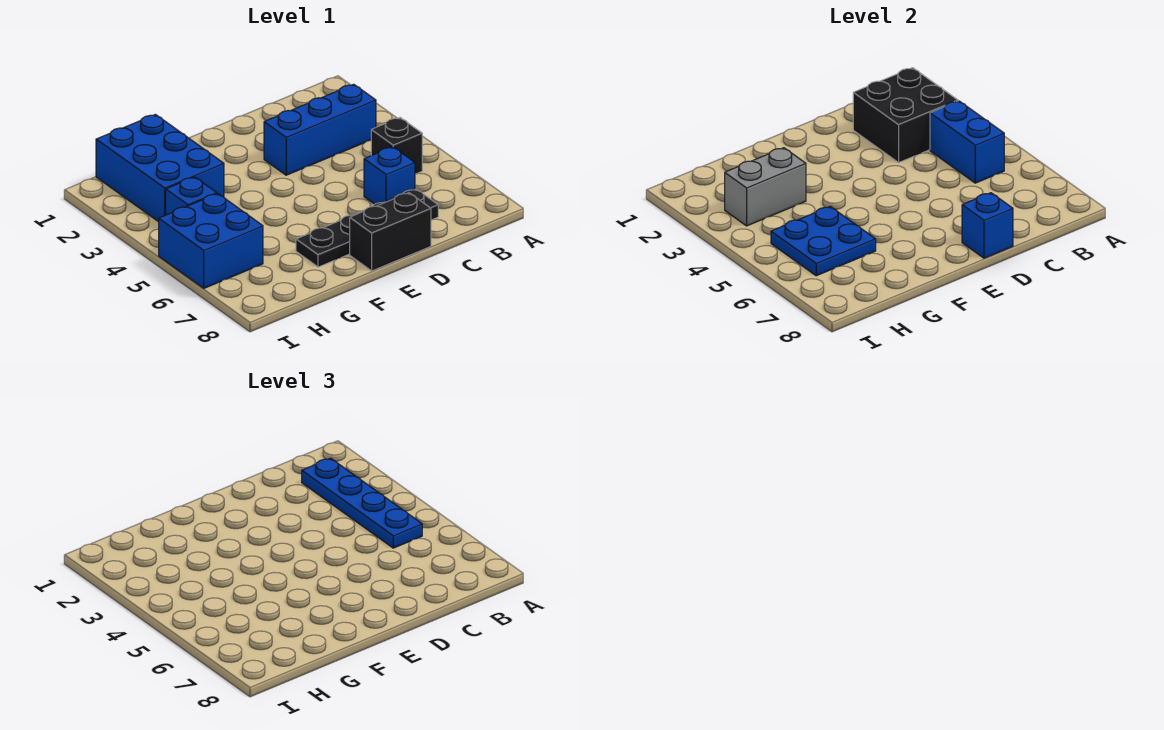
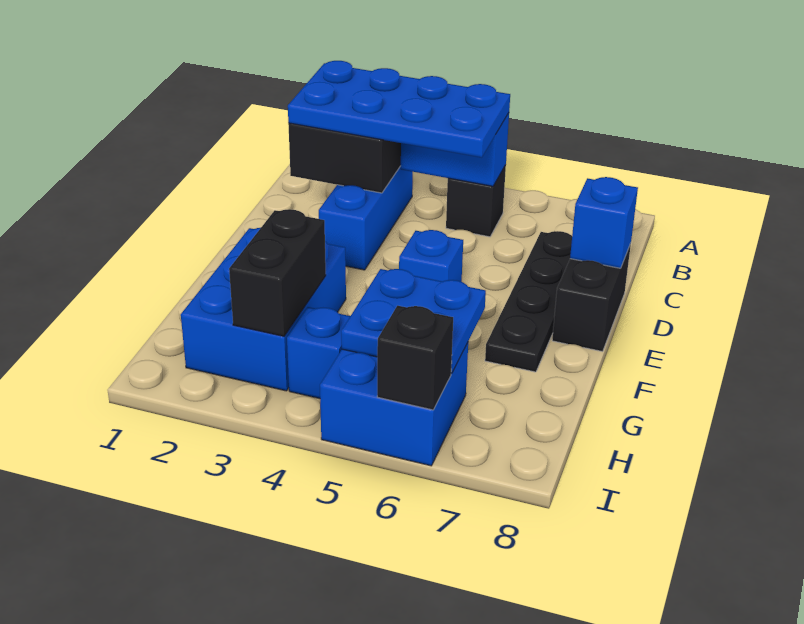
blue plate B2:B5 level 3 -> blue plate B2:C5 level 3
blue brick C6 level 1 -> blue brick E5 level 1
blue brick G1:H3 level 1 -> blue brick F2:H3 level 1
grey brick G3:H3 level 2 -> black brick G3:H3 level 2
none -> black brick I6 level 2

